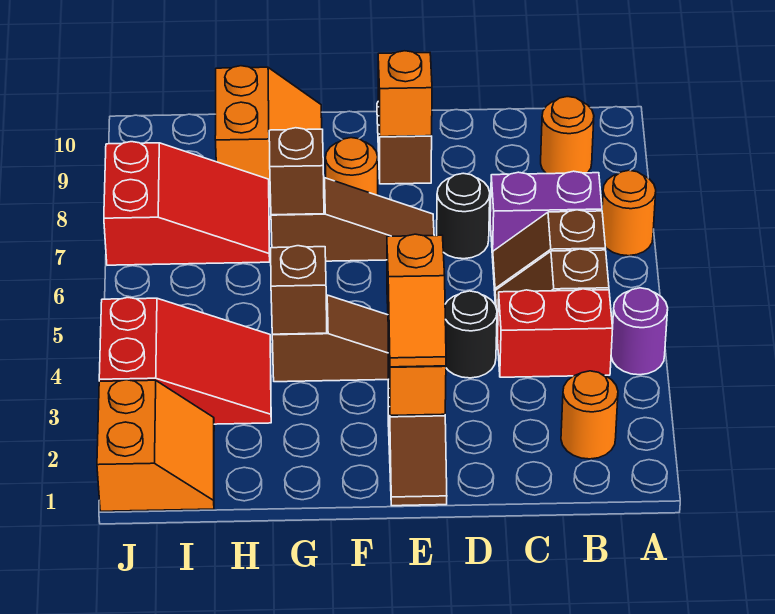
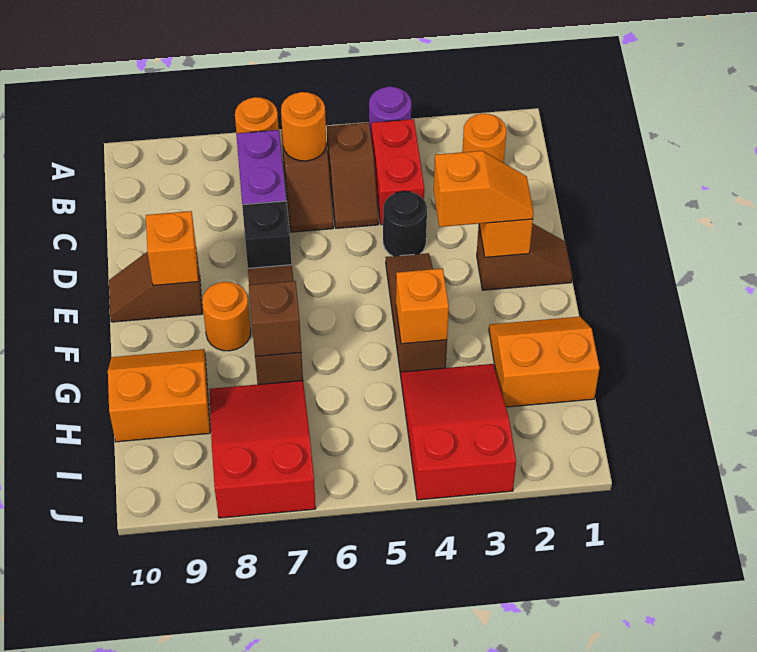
orange round brick B9 level 1 -> orange round brick B6 level 2
black round brick D7 level 1 -> black brick D7 level 1
brown brick G4 level 2 -> orange brick G4 level 2
orange slope I1:J2 level 1 top J -> orange slope G1:H2 level 1 top H

